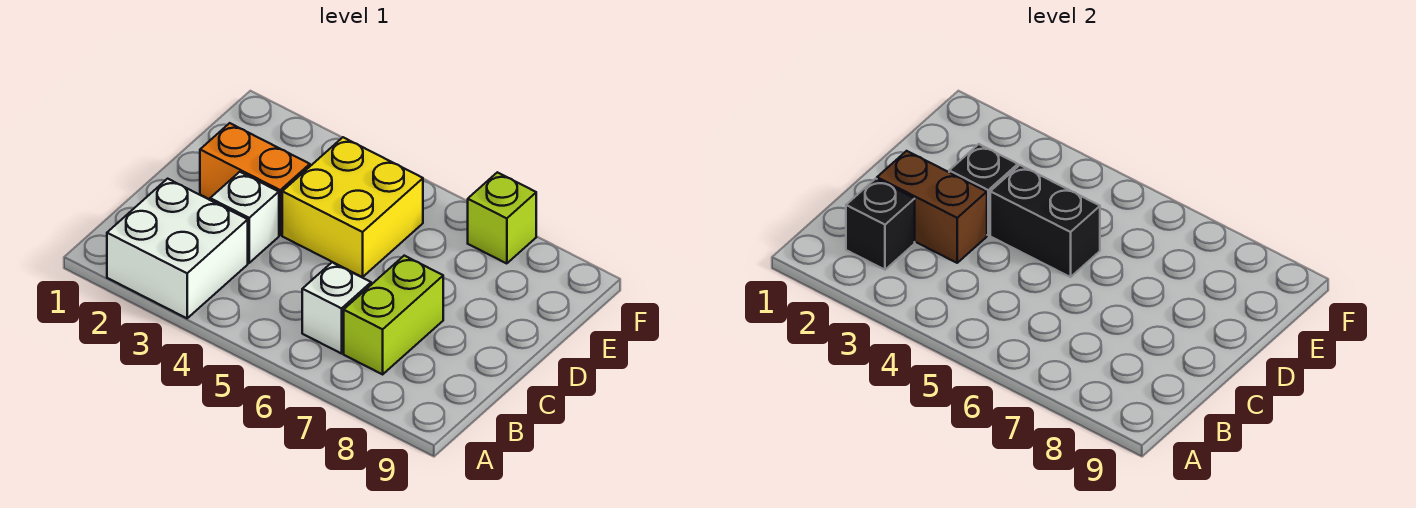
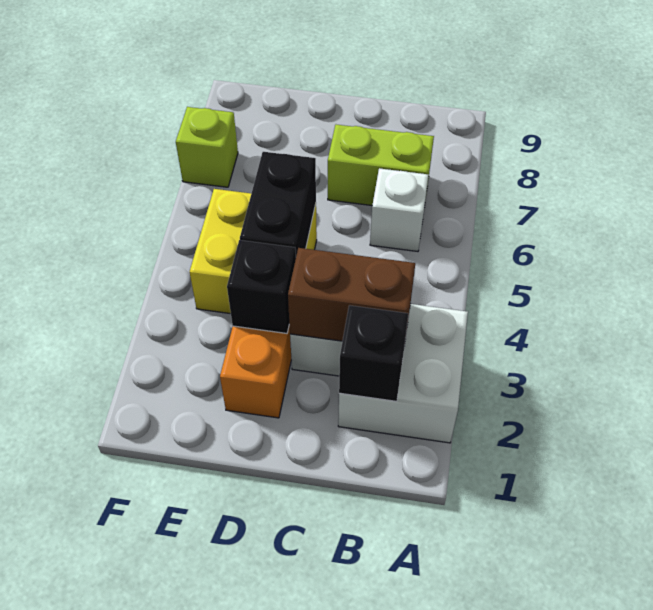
brown brick C2:C3 level 2 -> brown brick B3:C3 level 2

